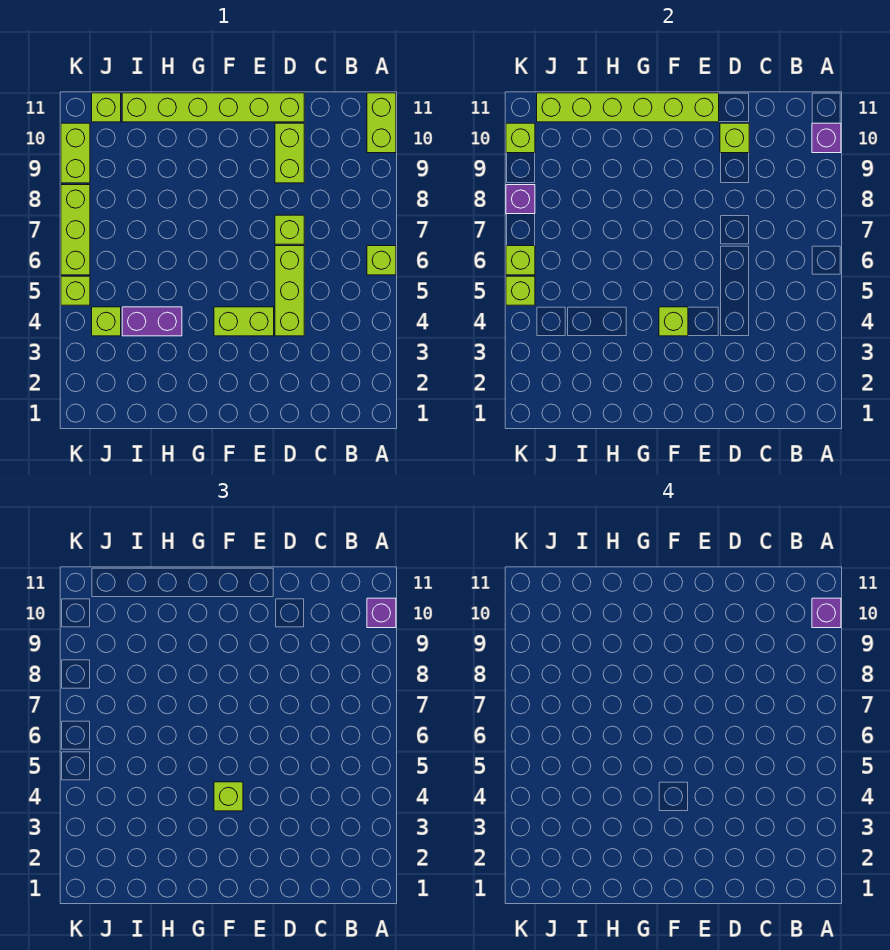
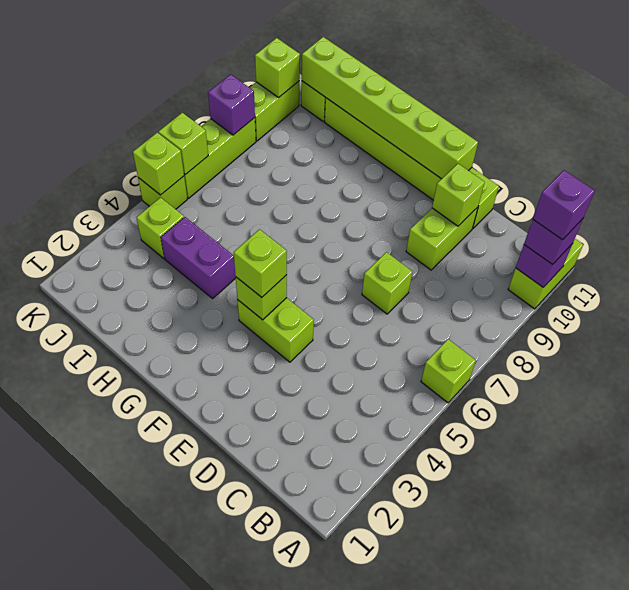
lime brick D4:D6 level 1 -> none

